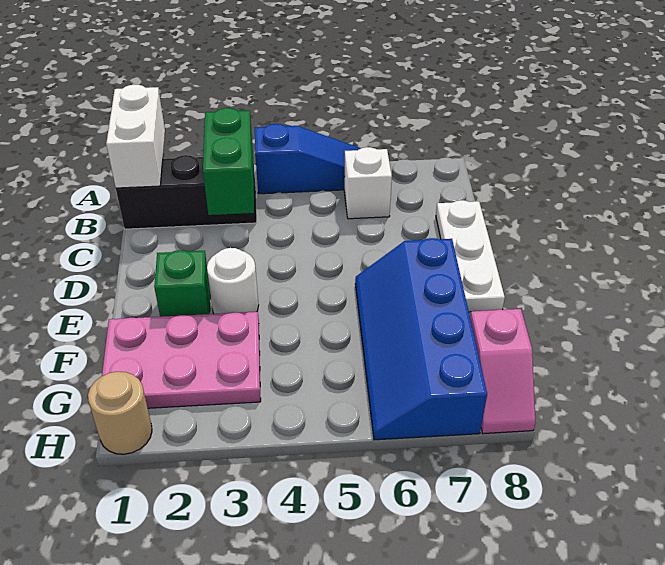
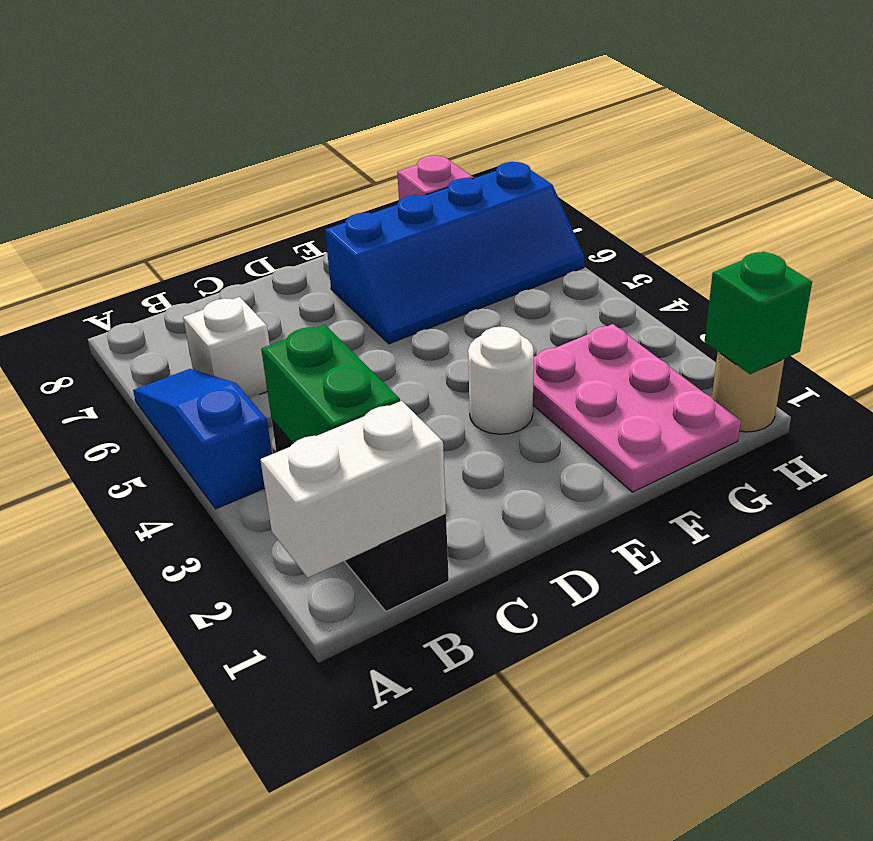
green brick B3:C3 level 2 -> green brick B2:B3 level 2
white plate C8:E8 level 1 -> none
green brick E2 level 1 -> green brick H1 level 2

